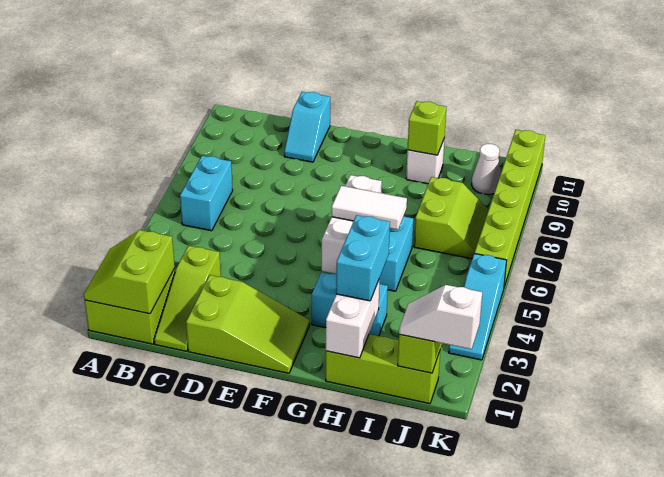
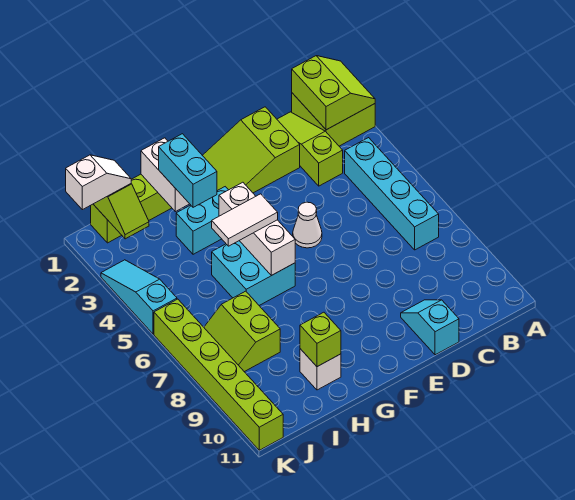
cyan brick B6:B7 level 1 -> cyan brick B4:B7 level 1
white cone J10 level 1 -> white cone E5 level 1

